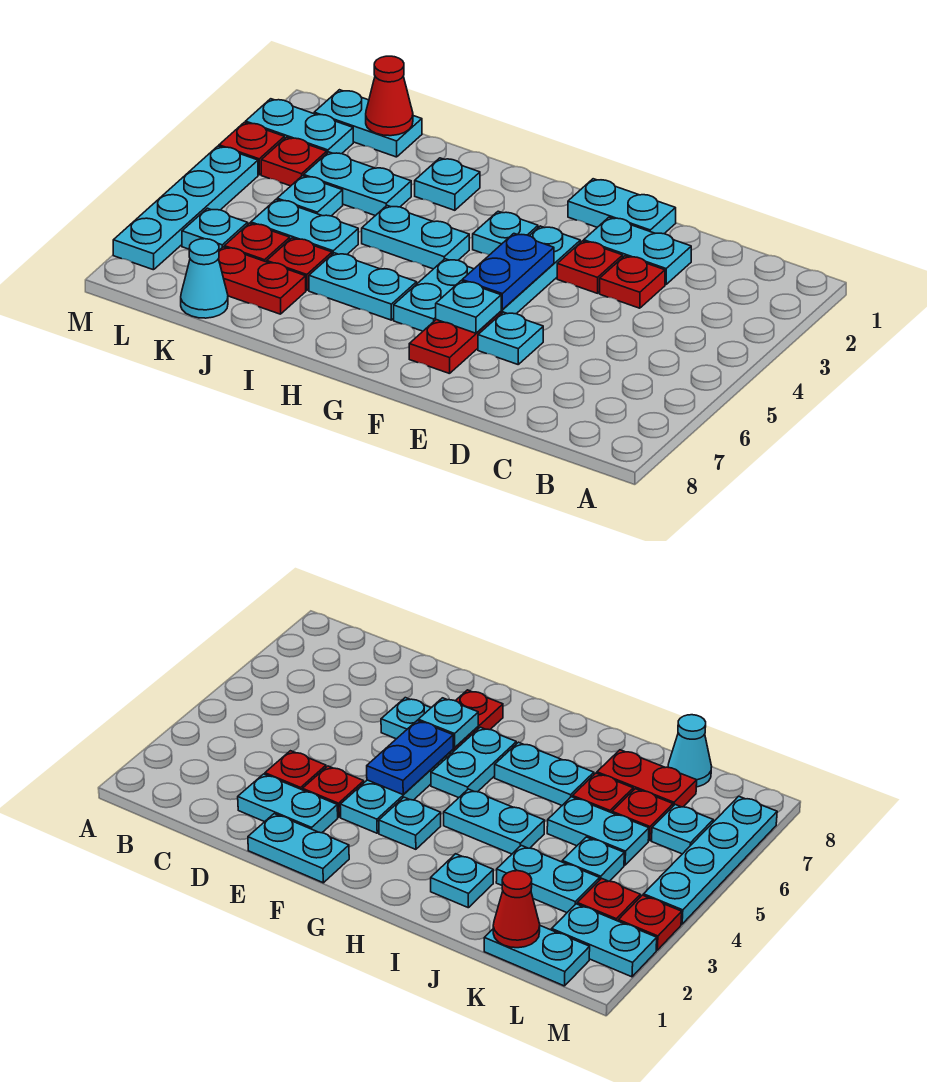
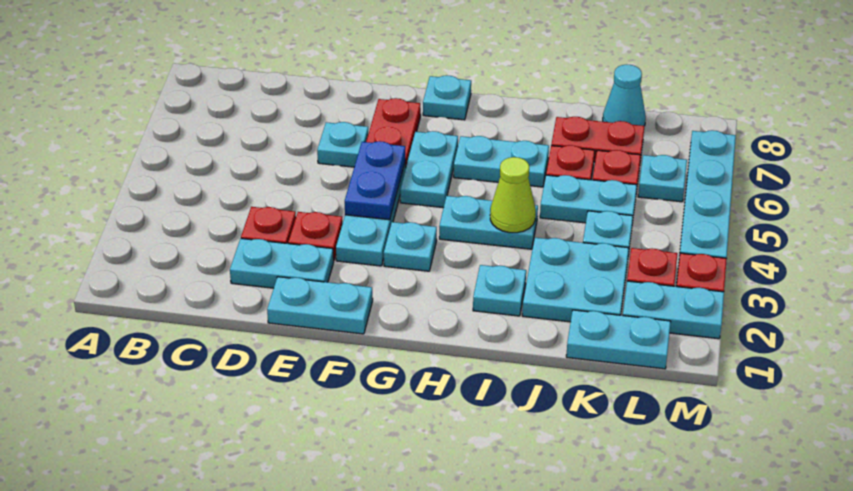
cyan plate F6 level 2 -> cyan plate G8 level 1
none -> lime cone I4 level 2
cyan plate J3:K3 level 1 -> cyan plate J2:K3 level 1
red cone K1 level 2 -> none

